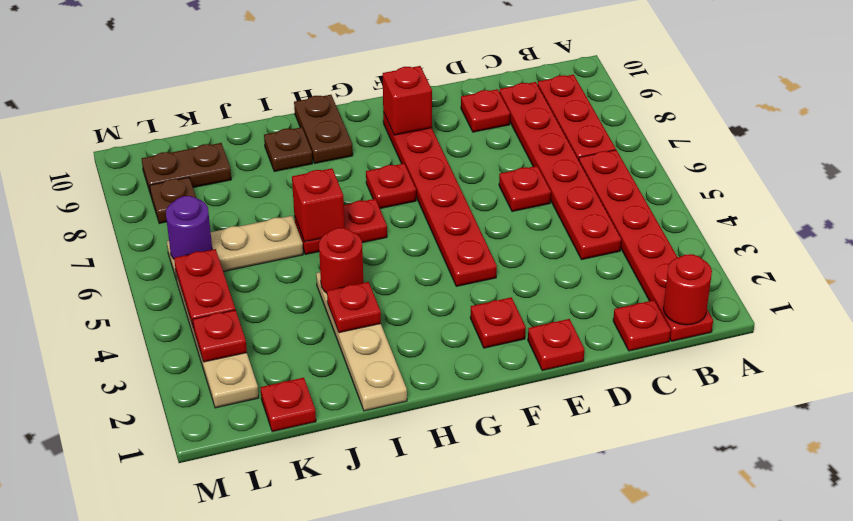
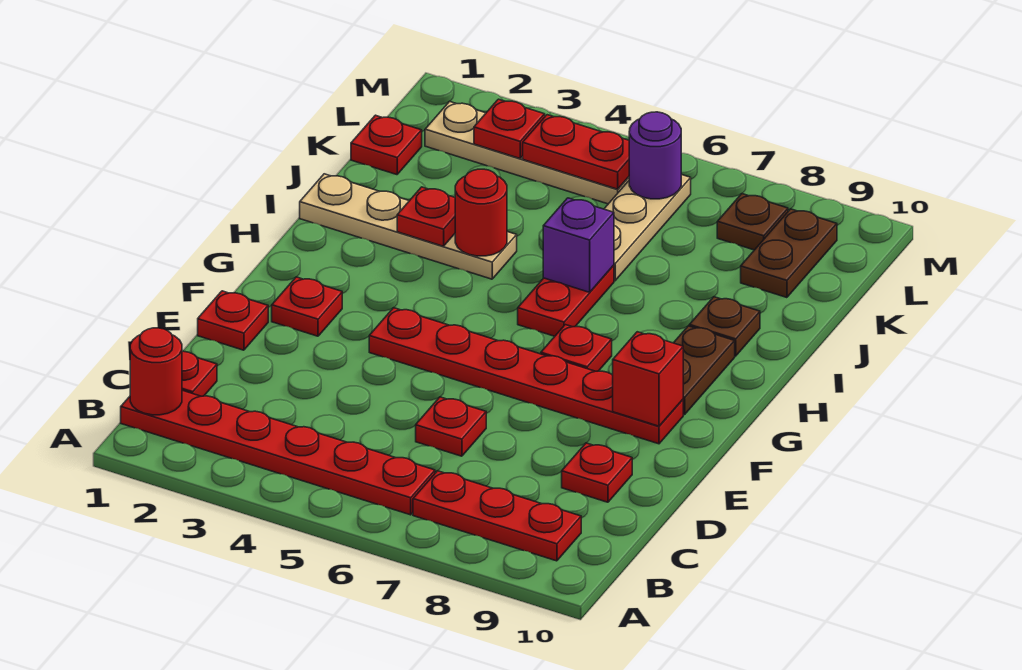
red plate C4:C9 level 1 -> none
brown plate H9:H10 level 1 -> brown plate G9:H9 level 1
red brick I6 level 2 -> purple brick I6 level 2

